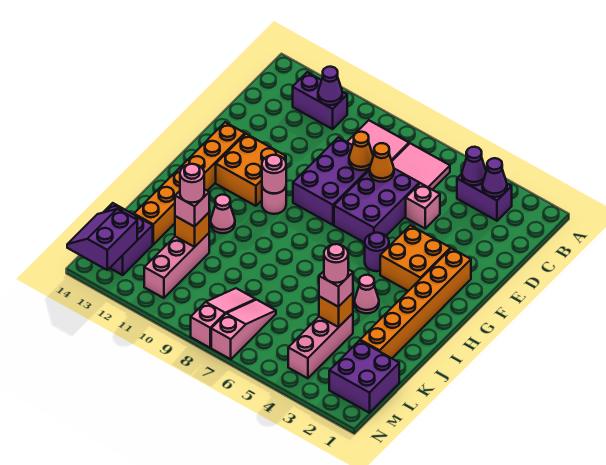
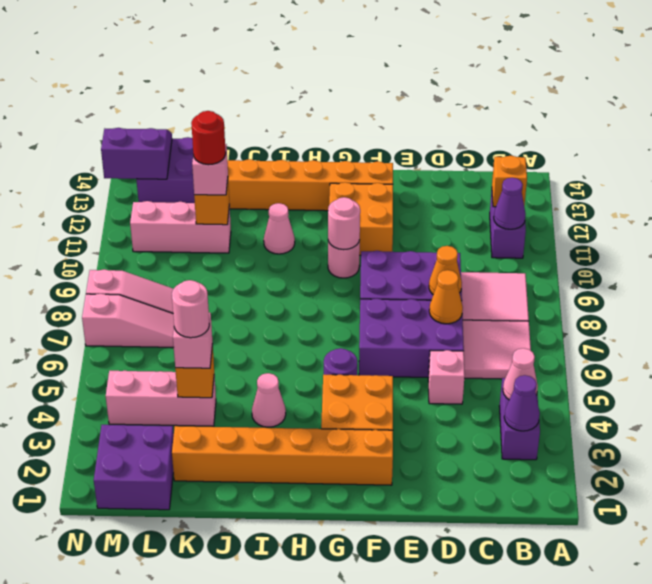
purple cone B4 level 2 -> pink cone B4 level 2
none -> orange brick B12 level 2
pink round brick K11 level 4 -> red round brick K11 level 4

